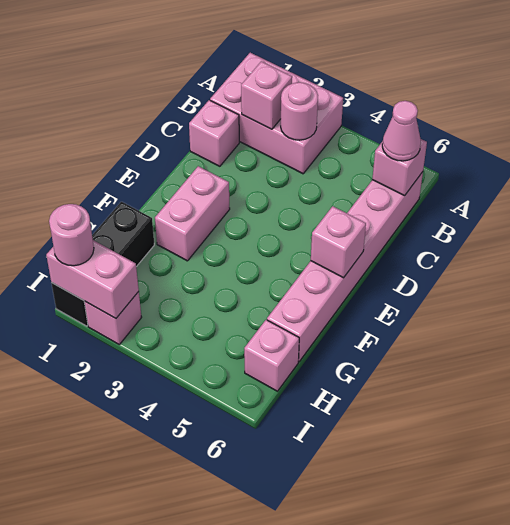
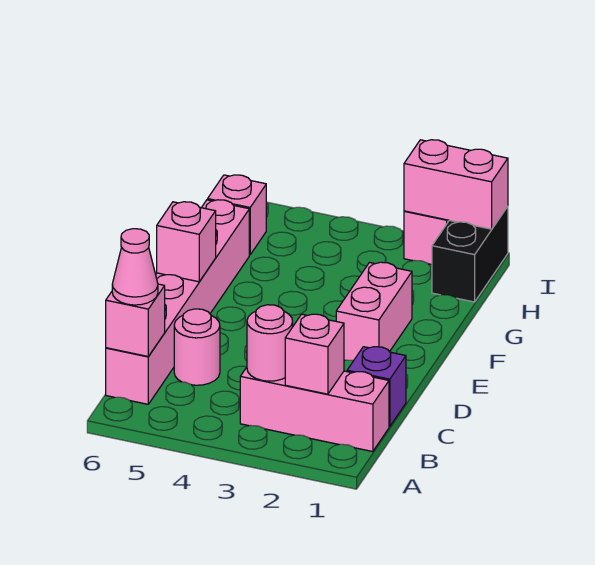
pink brick A1:B3 level 1 -> pink brick B1:B3 level 1
pink brick C1 level 1 -> purple brick C1 level 1
black brick G1:I1 level 1 -> black brick H1:I1 level 1
pink round brick I1 level 3 -> pink round brick C5 level 1

